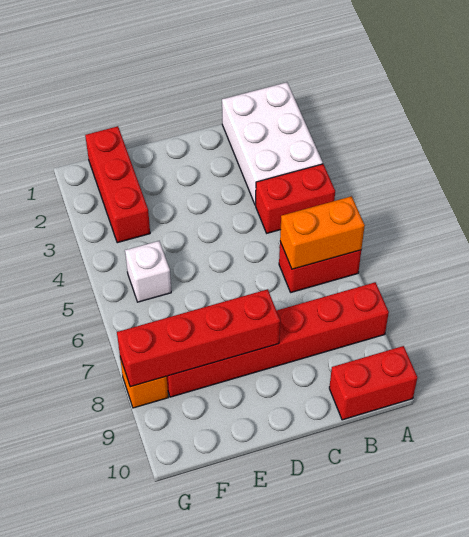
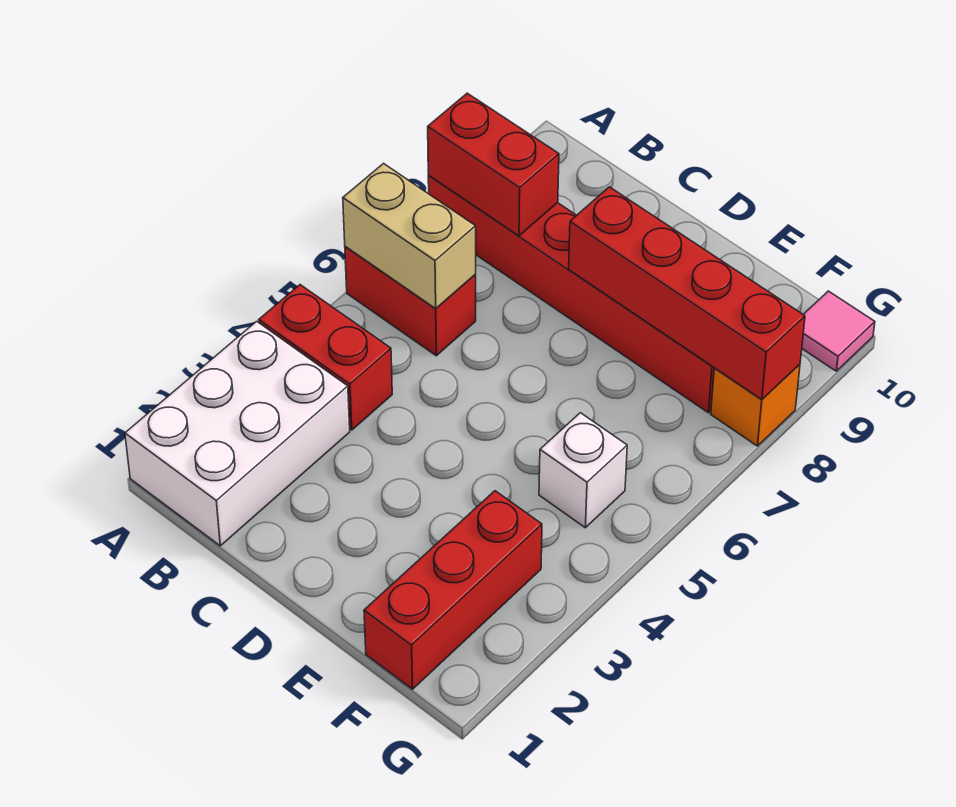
orange brick A6:B6 level 2 -> tan brick A6:B6 level 2
red brick A10:B10 level 1 -> red brick A8:B8 level 2
none -> pink tile G10 level 1

